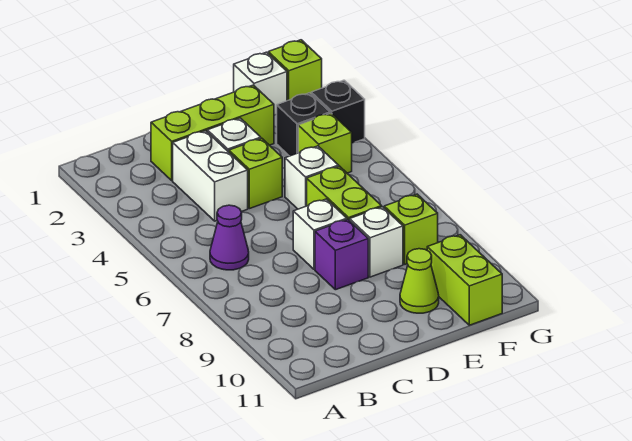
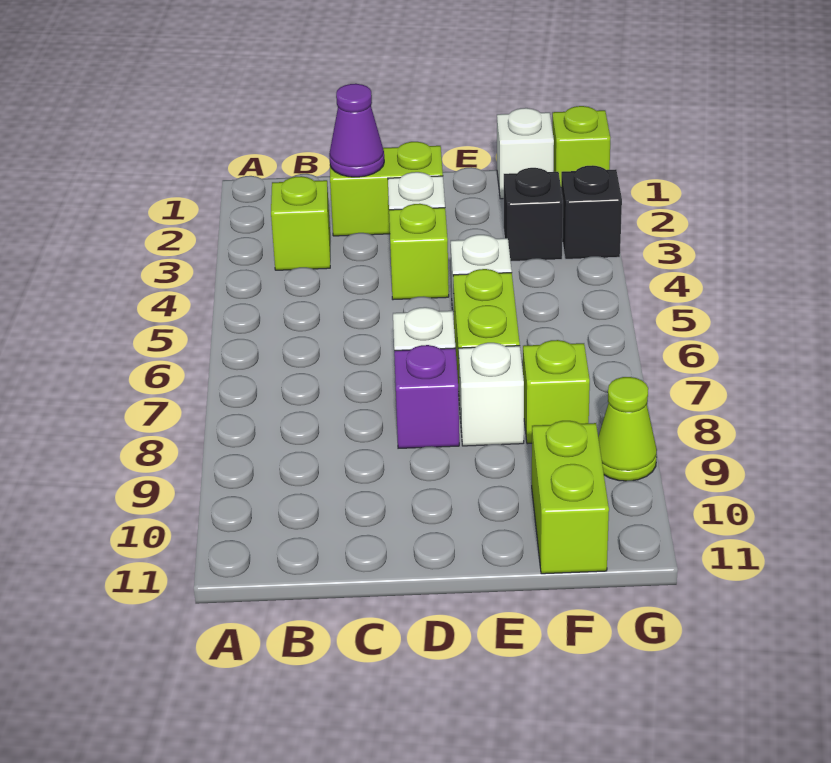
purple cone B6 level 1 -> purple cone C2 level 2
lime brick C2:E2 level 1 -> lime brick C2:D2 level 1
white brick C3:C4 level 1 -> none
lime cone E10 level 1 -> lime cone G9 level 1
lime brick F4 level 1 -> lime brick B3 level 1

